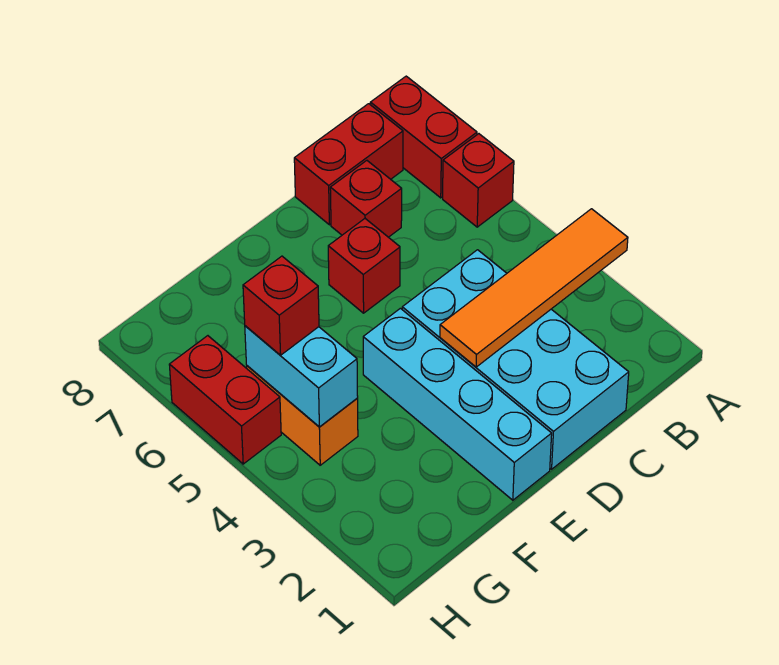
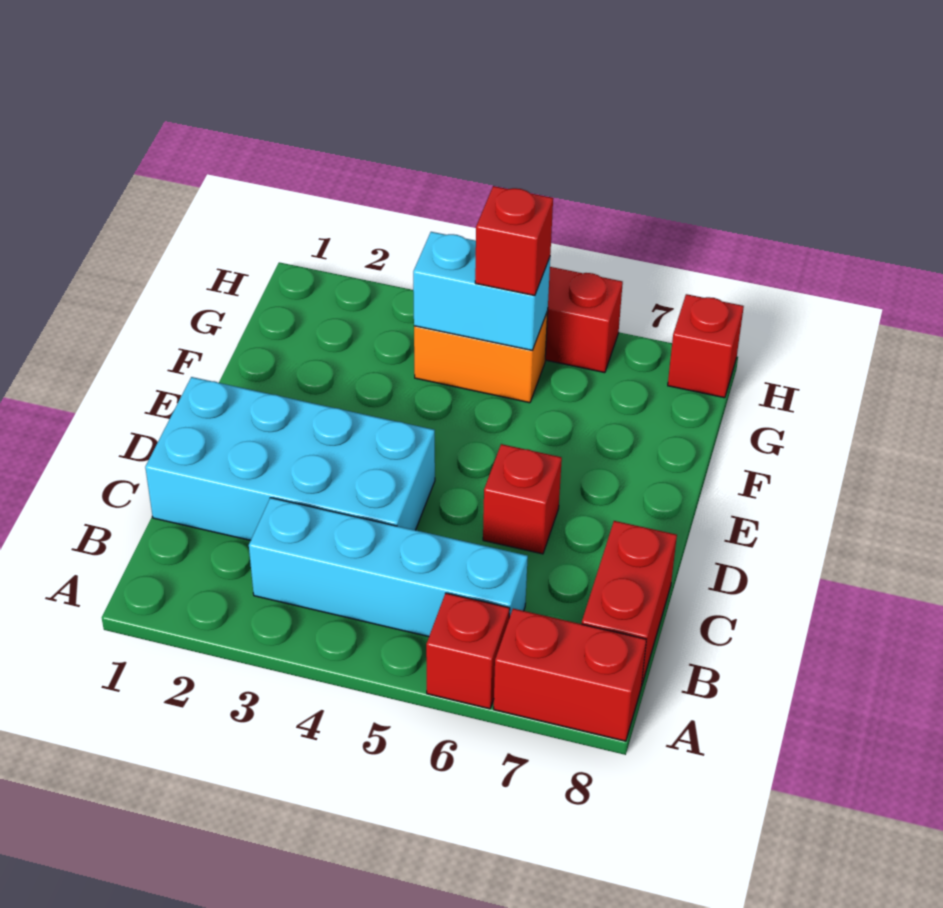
orange tile A3:D3 level 2 -> none
red brick C7 level 1 -> red brick H8 level 1
cyan brick E1:E4 level 1 -> cyan brick B3:B6 level 1

